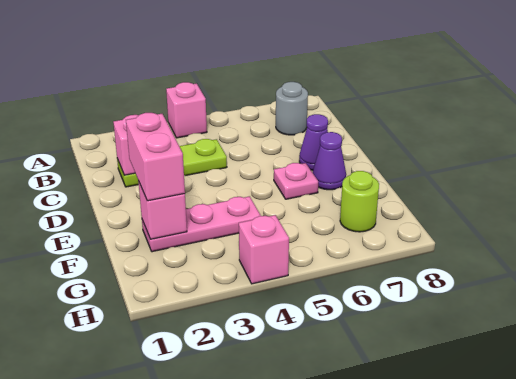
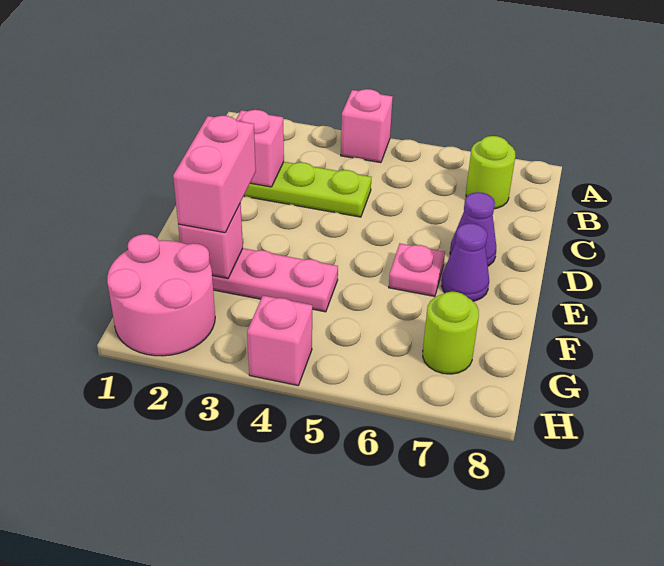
grey round brick B7 level 1 -> lime round brick B7 level 1
none -> pink round brick G1:H2 level 1

